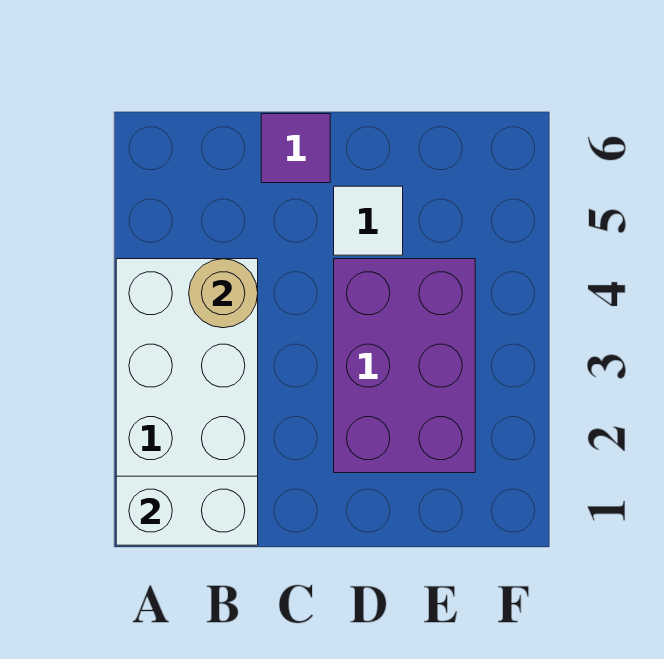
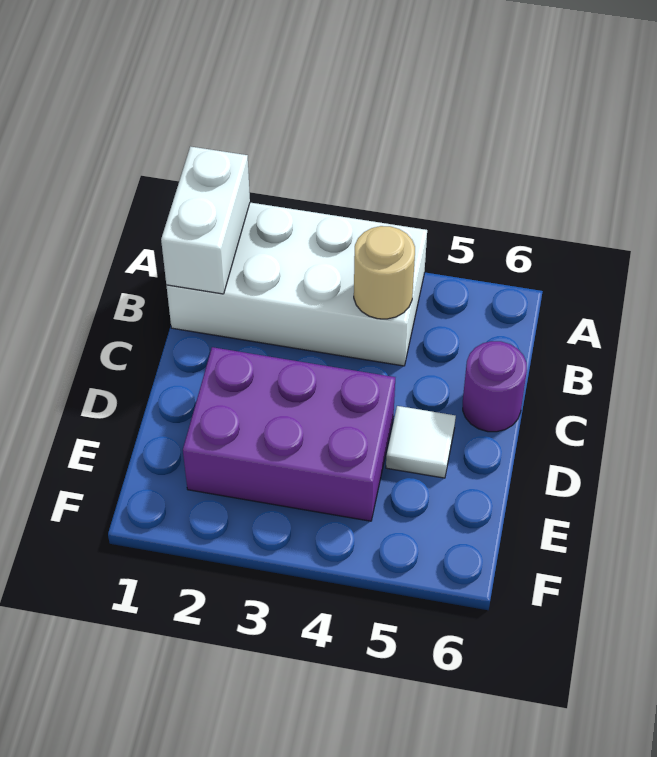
purple tile C6 level 1 -> purple round brick C6 level 1

